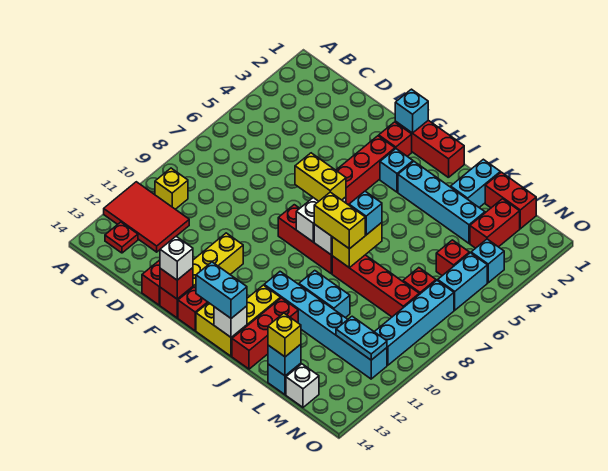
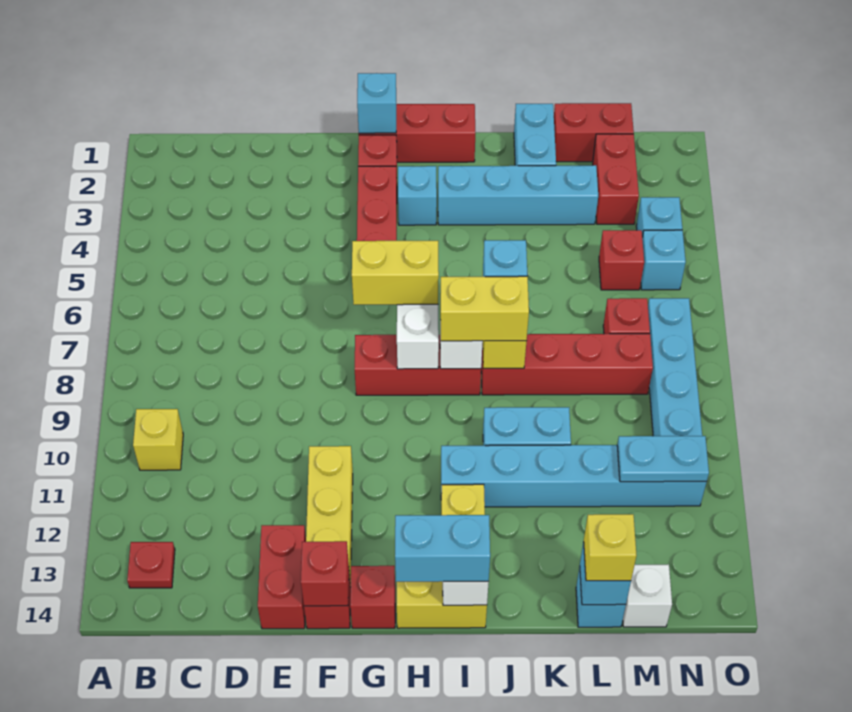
red tile A11:C12 level 1 -> none
white brick F14 level 3 -> none
red brick J12:J14 level 1 -> none
cyan brick N5:N6 level 1 -> cyan brick N5 level 1

